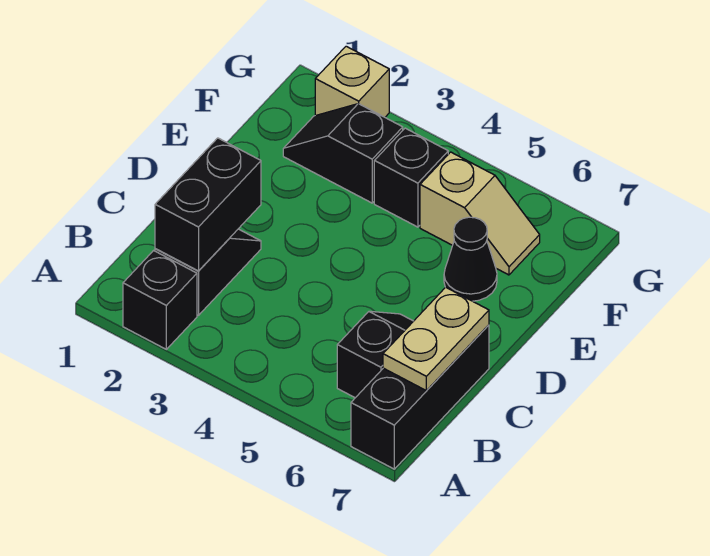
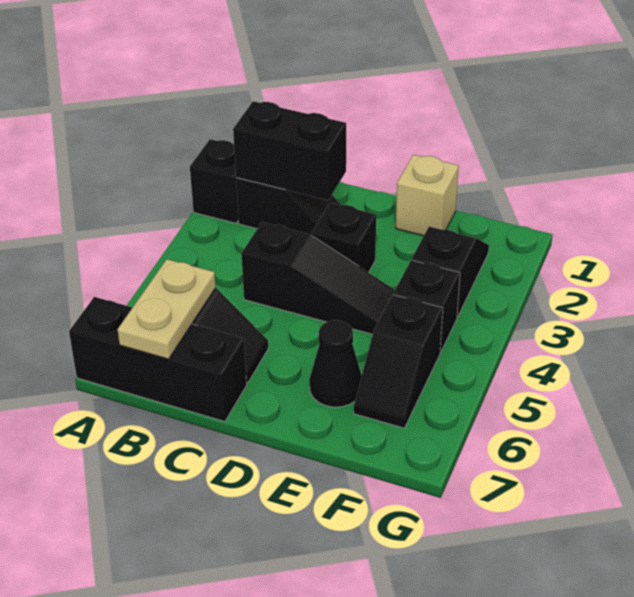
tan plate B7:C7 level 2 -> tan plate B6:B7 level 2
none -> black slope C4:E4 level 1 top C
none -> black brick D3 level 1
tan slope F5:F6 level 1 top 5 -> black slope F5:F6 level 1 top 5
tan brick G2 level 1 -> tan brick E1 level 1

